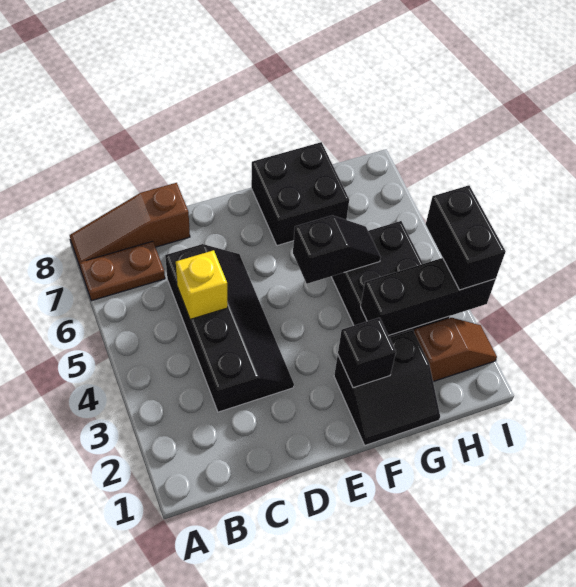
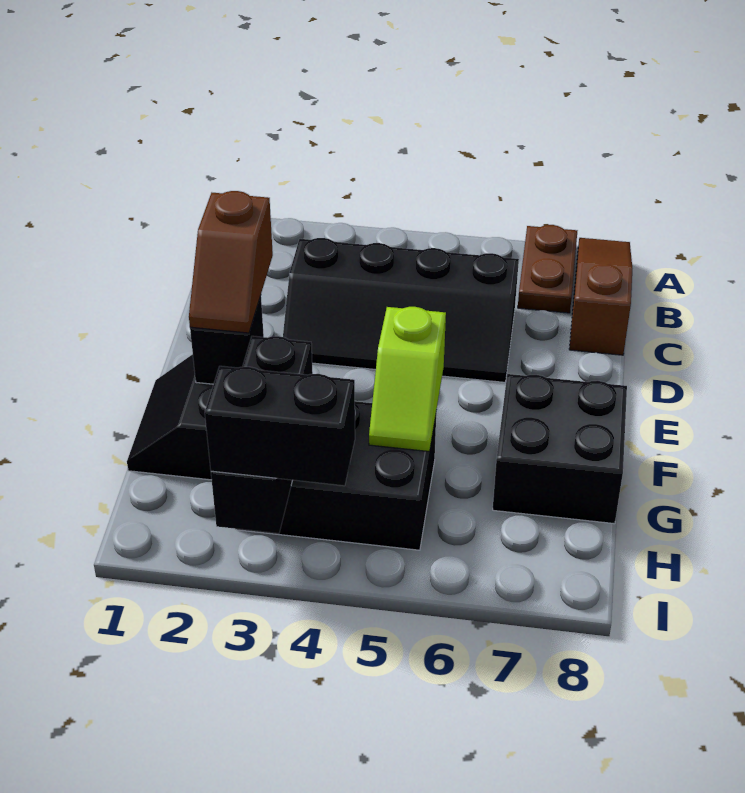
yellow brick C5 level 2 -> none
black slope F5:G5 level 2 top F -> lime slope F5:G5 level 2 top F
brown slope H2:I2 level 1 top H -> brown slope E2:F2 level 3 top E

